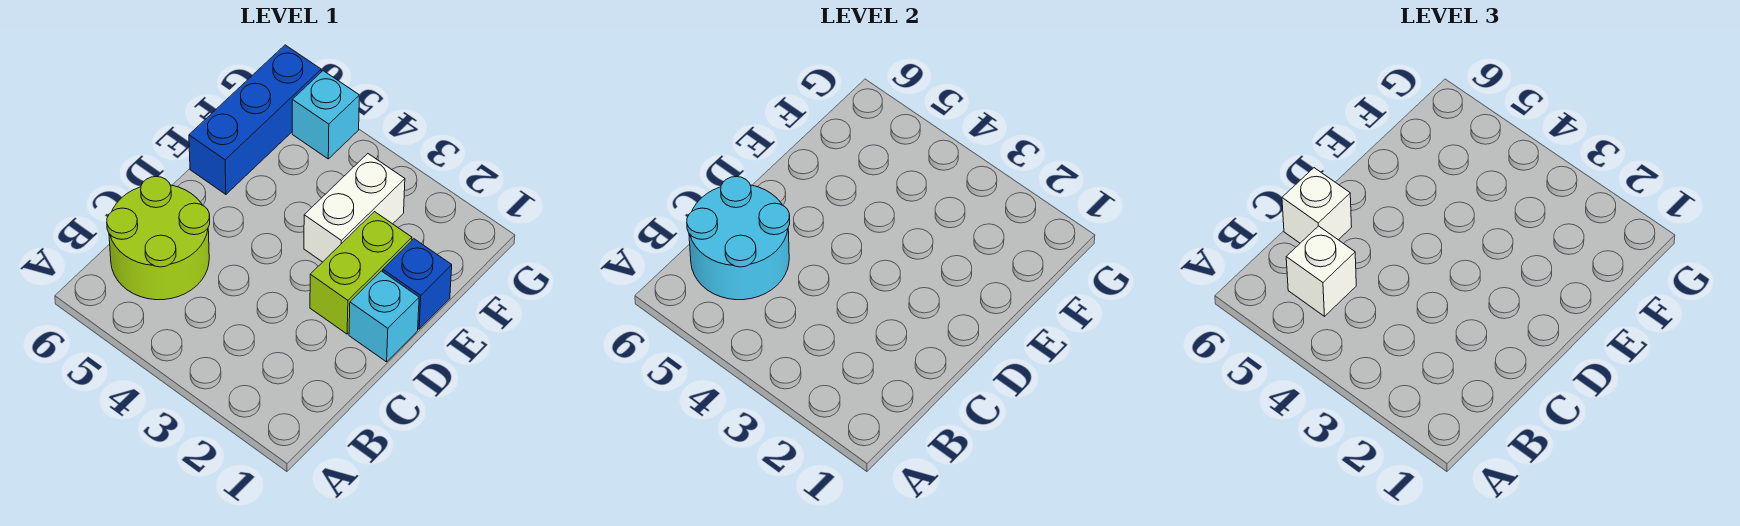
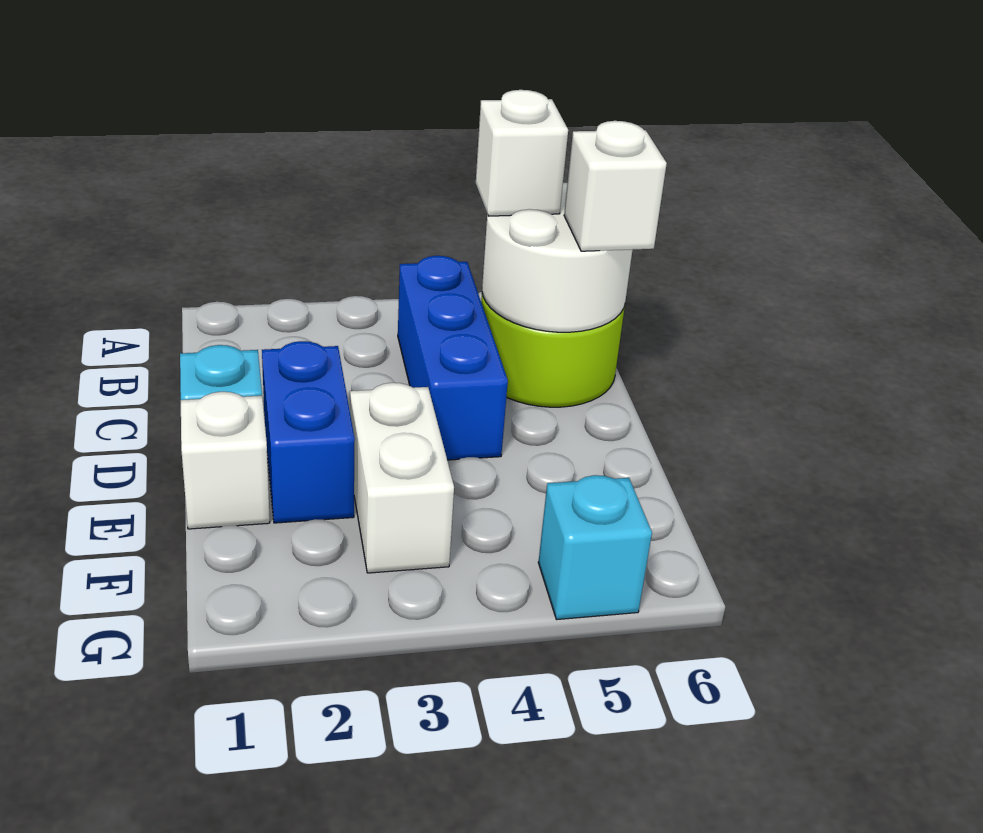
cyan round brick B5:C6 level 2 -> white round brick B5:C6 level 2
lime brick D2:E2 level 1 -> blue brick D2:E2 level 1
blue brick E1 level 1 -> white brick E1 level 1
blue brick E6:G6 level 1 -> blue brick B4:D4 level 1

